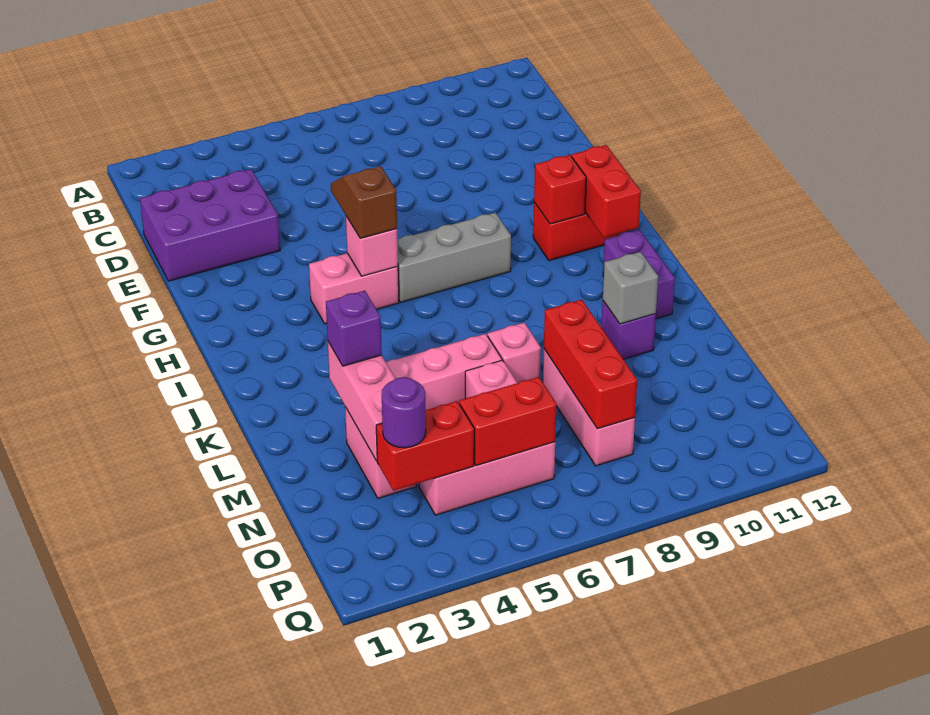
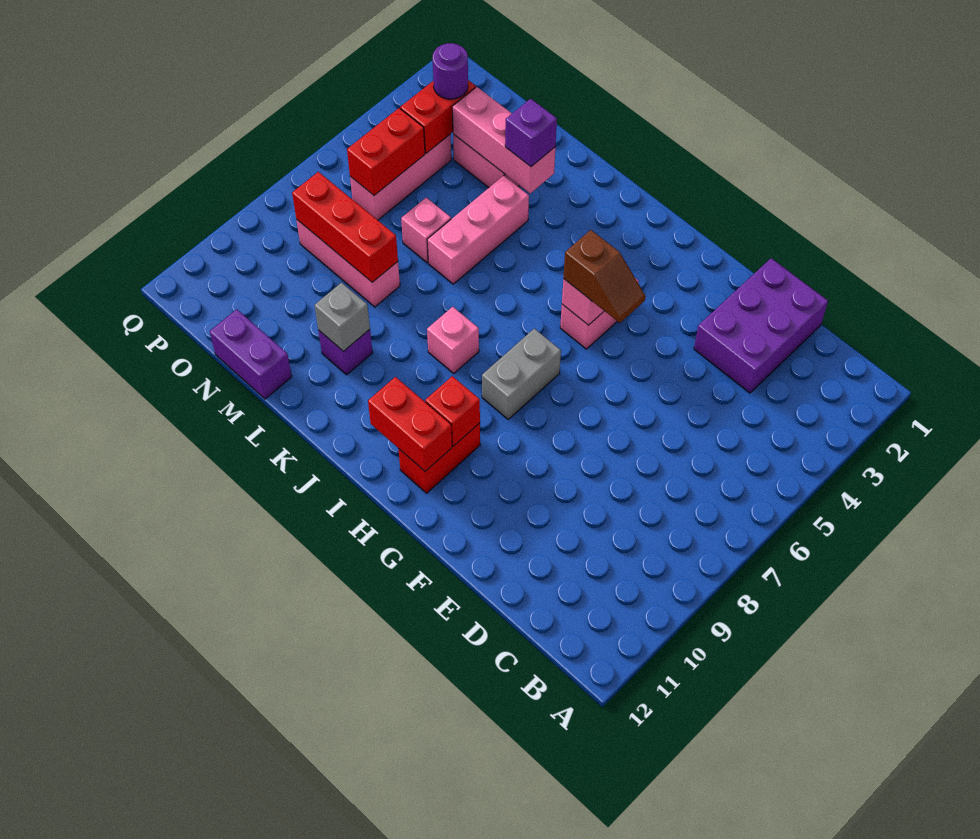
grey brick H6:H8 level 1 -> grey brick H7:H8 level 1
purple brick J11:K11 level 1 -> purple brick M12:N12 level 1
pink brick L7 level 1 -> pink brick J8 level 1

